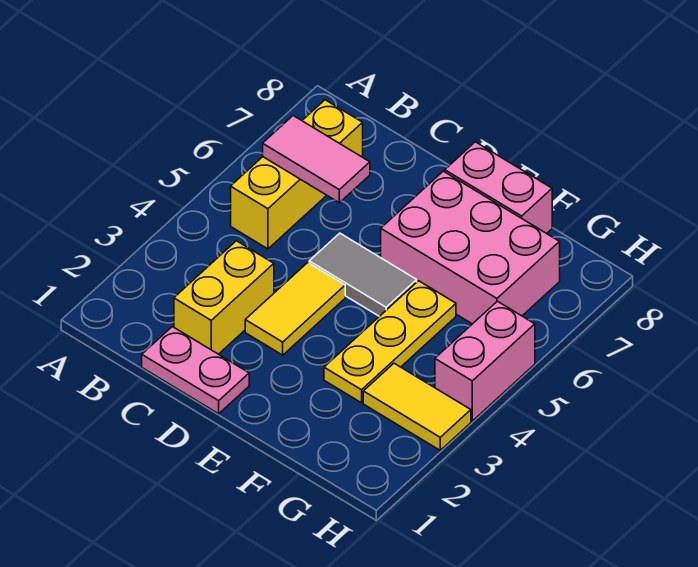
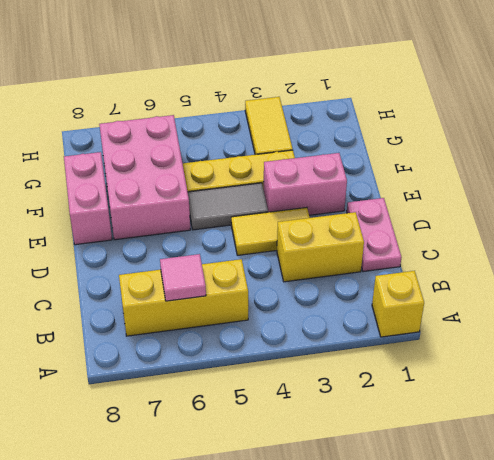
none -> yellow brick A1 level 1
pink tile B6:C6 level 2 -> pink tile B6 level 2
grey tile D5:E5 level 1 -> grey tile E4:E5 level 1
pink brick H4:H5 level 1 -> pink brick E2:E3 level 1

